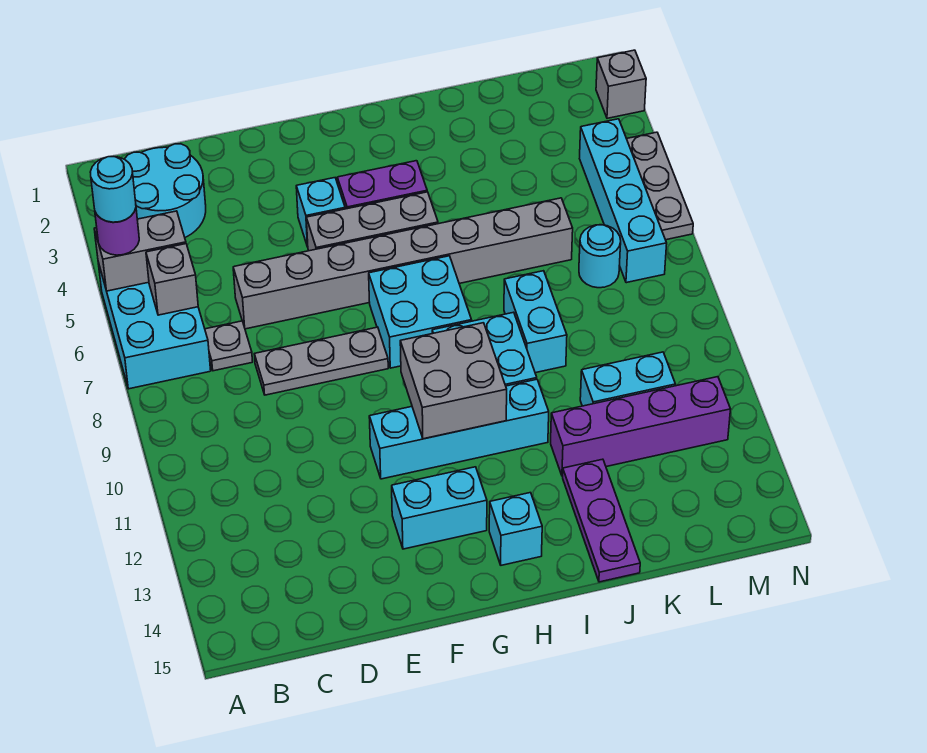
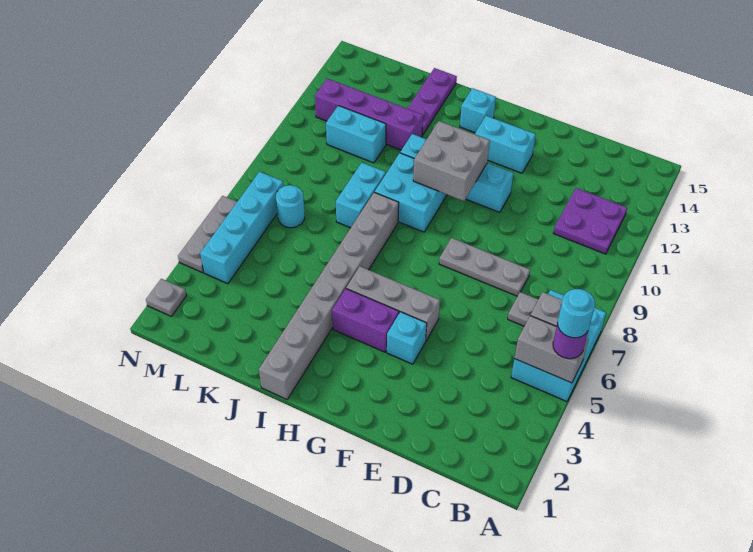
cyan round brick B2:C3 level 1 -> none
none -> purple plate B11:C12 level 1
grey brick D6:K6 level 1 -> grey brick I1:I8 level 1
cyan brick G7:H8 level 1 -> none
grey brick N2 level 1 -> grey plate N2 level 1

